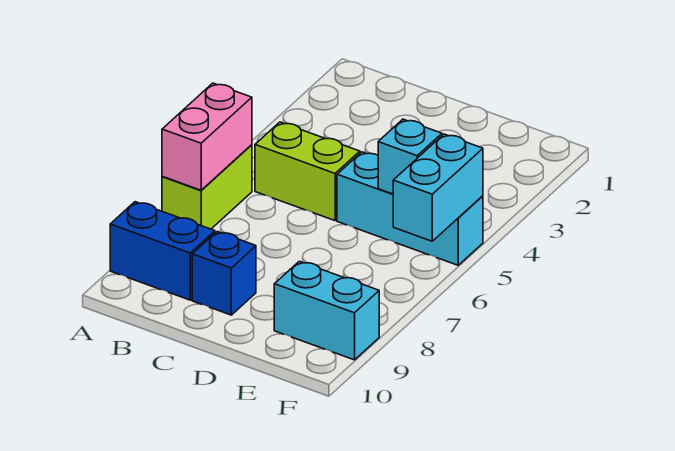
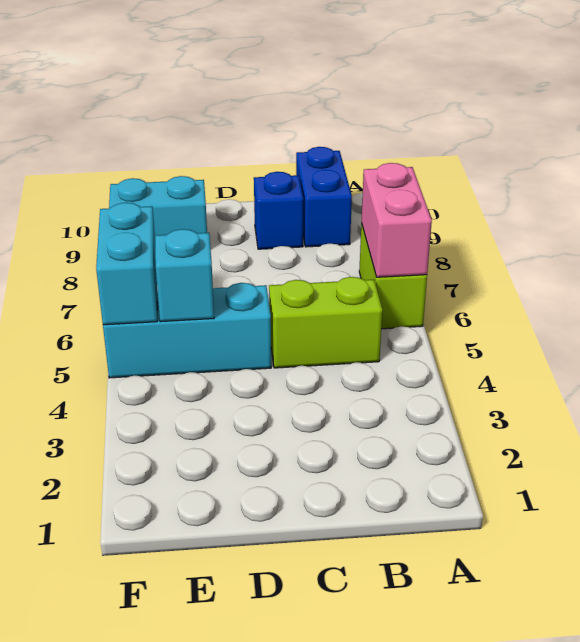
blue brick A9:B9 level 1 -> blue brick B9:B10 level 1

